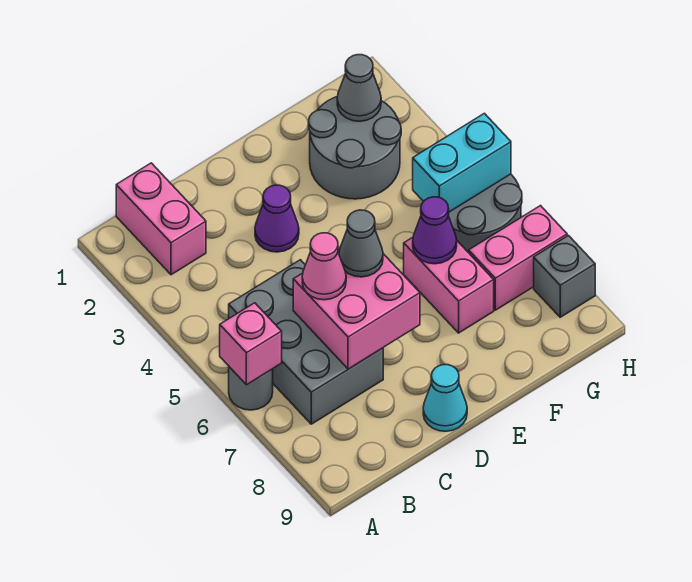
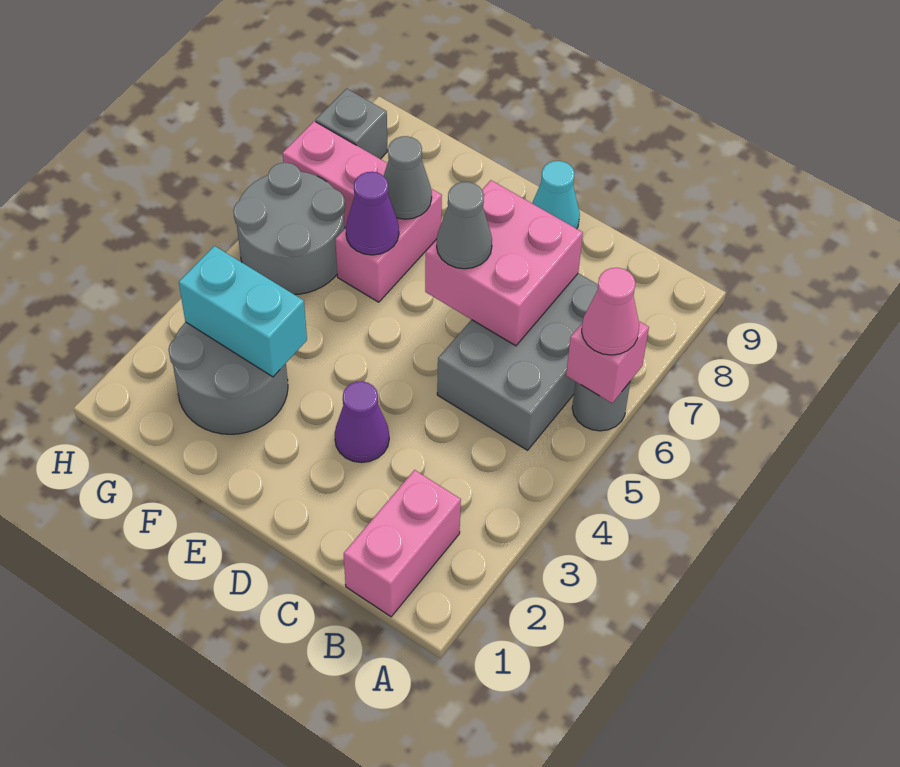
pink cone C6 level 3 -> pink cone A6 level 3
grey cone G2 level 2 -> grey cone F7 level 2
cyan brick G5:H5 level 2 -> cyan brick F3:G3 level 2

